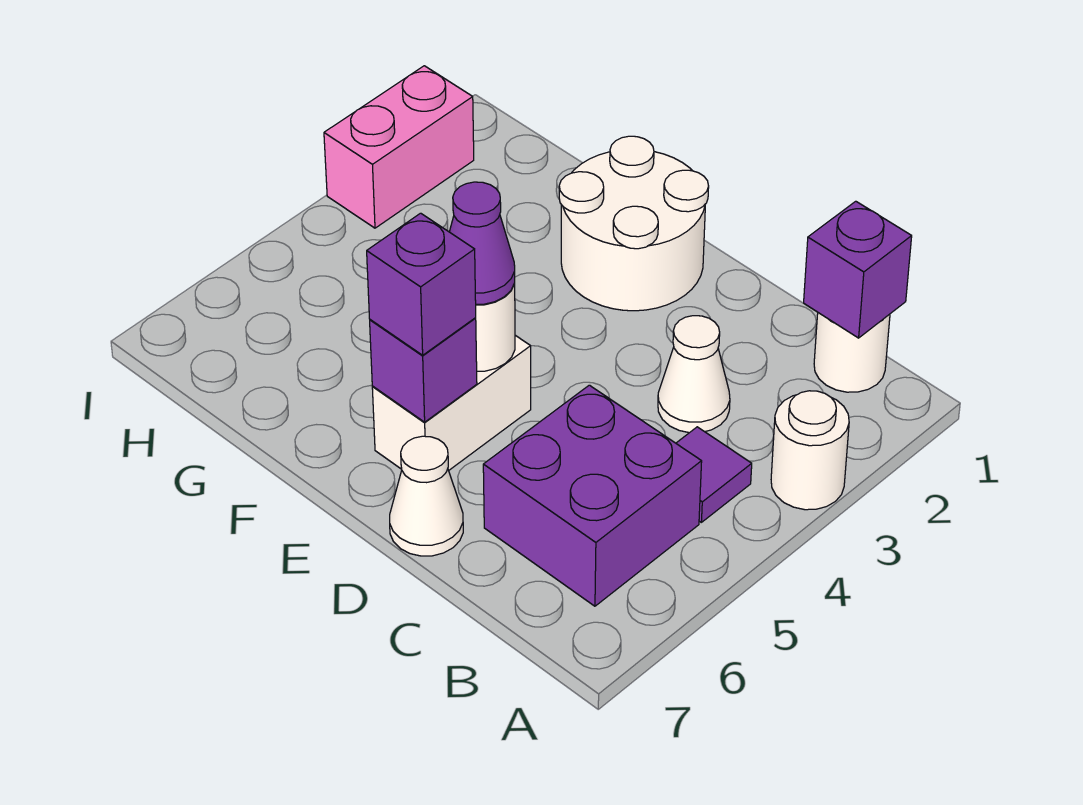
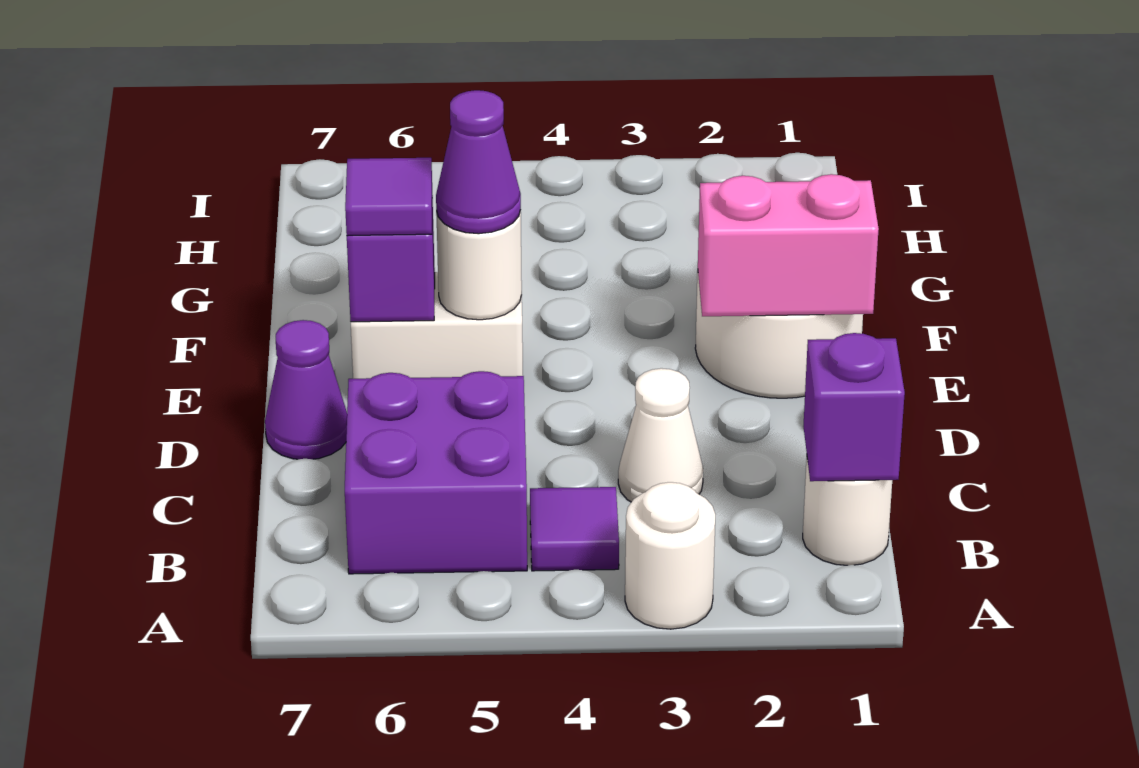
white cone D7 level 1 -> purple cone D7 level 1
purple brick E6 level 3 -> purple tile E6 level 3
pink brick I2:I3 level 1 -> pink brick E1:E2 level 2

